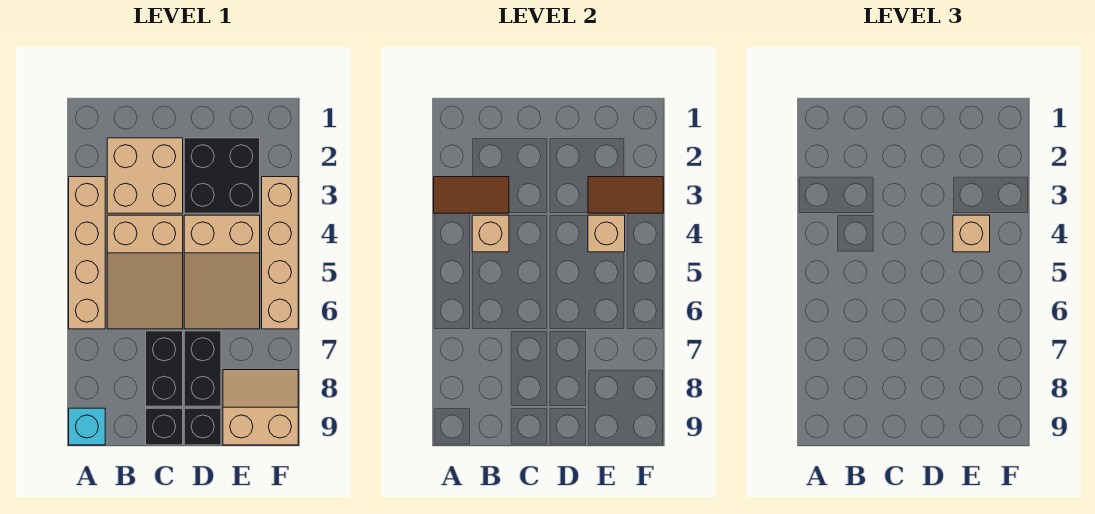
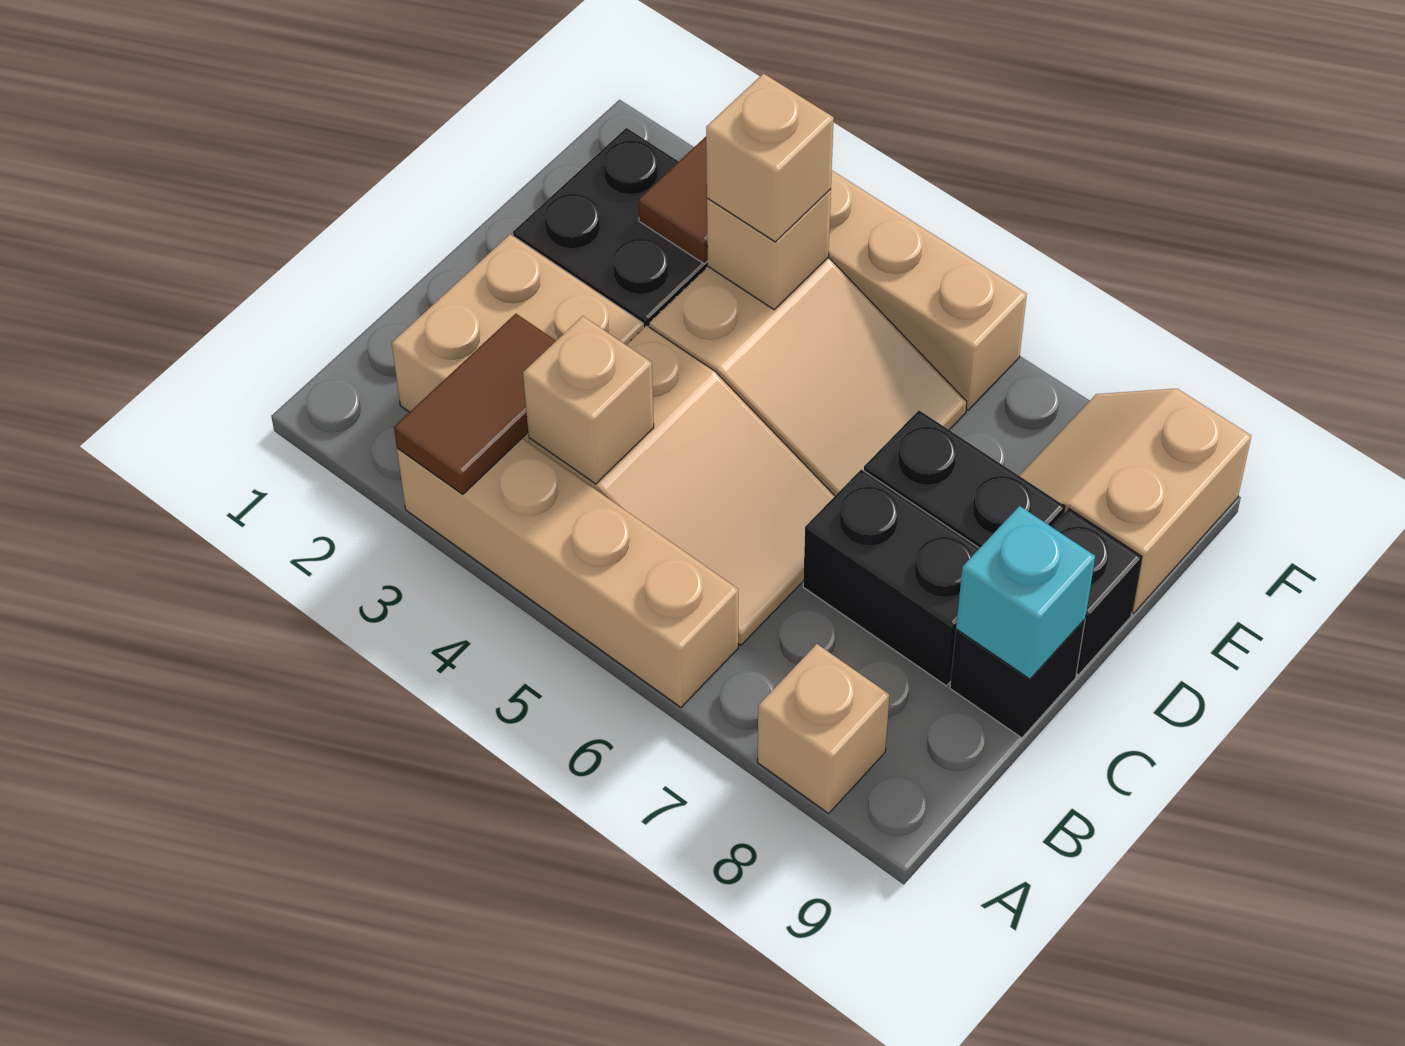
none -> tan brick A8 level 1
cyan brick A9 level 1 -> cyan brick C9 level 2

